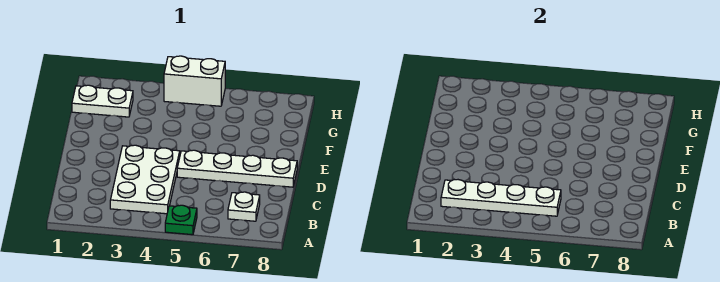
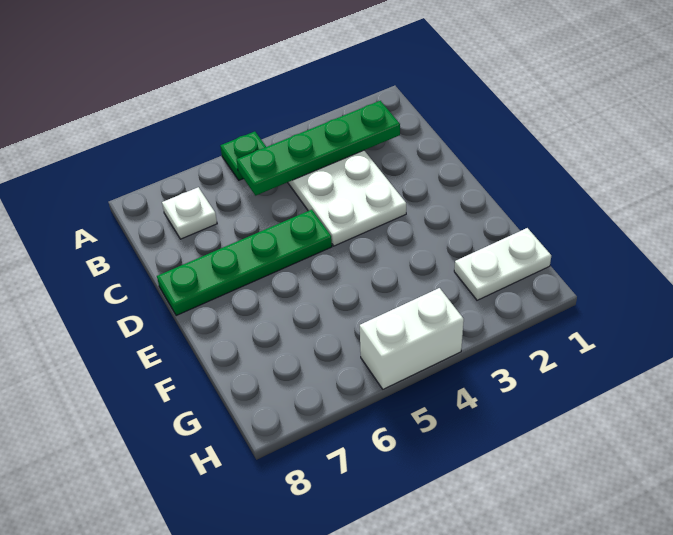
white plate B2:B5 level 2 -> green plate B2:B5 level 2
white plate D5:D8 level 1 -> green plate D5:D8 level 1

